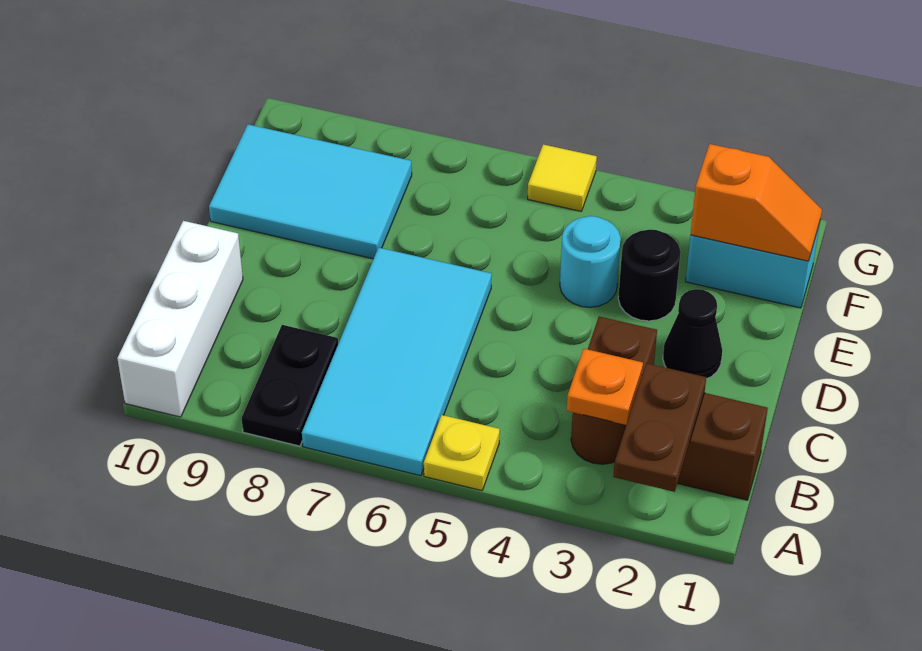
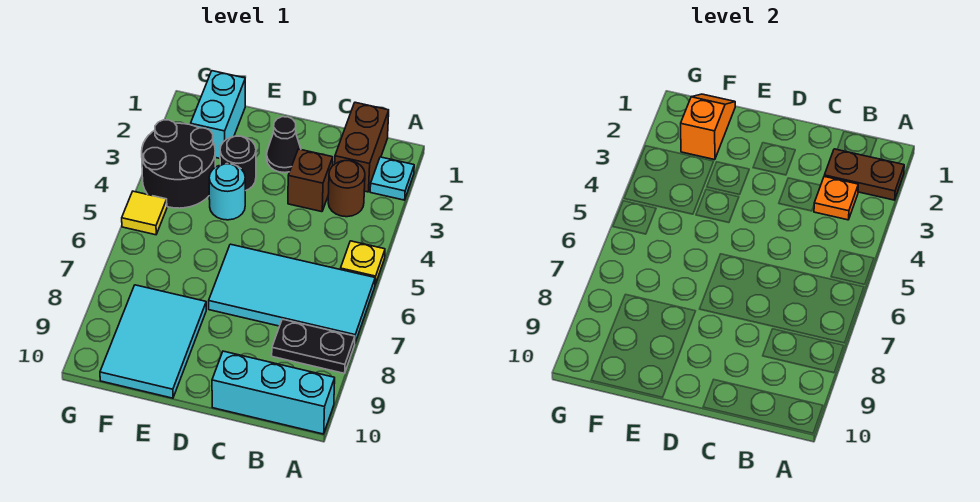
none -> cyan plate A2 level 1
white brick A10:C10 level 1 -> cyan brick A10:C10 level 1
none -> black round brick F3:G4 level 1

